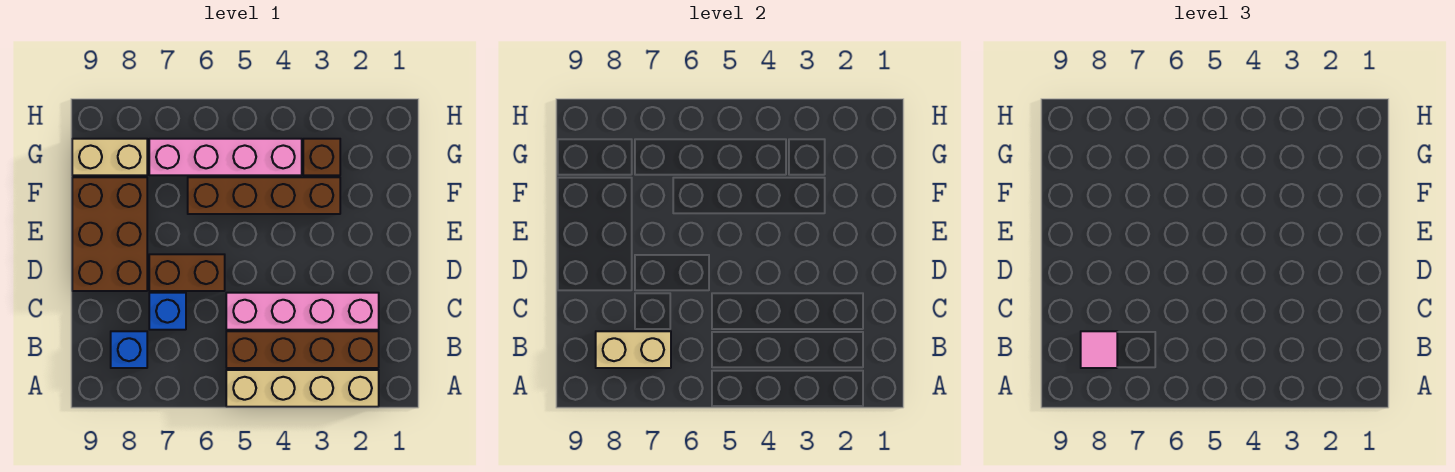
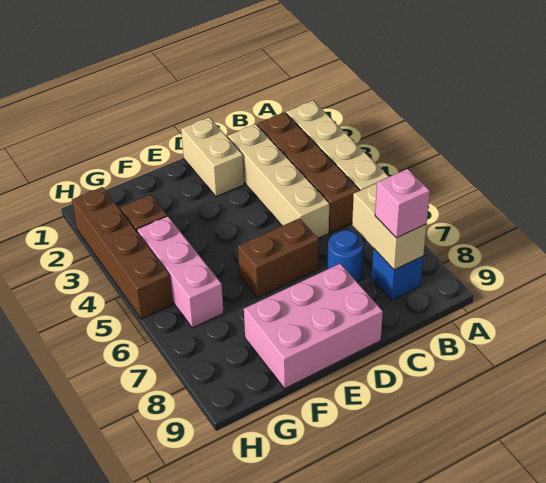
pink tile B8 level 3 -> pink brick B8 level 3
pink brick C2:C5 level 1 -> tan brick C2:C5 level 1
blue brick C7 level 1 -> blue round brick C7 level 1
brown brick D6:D7 level 1 -> brown brick D6:E6 level 1
brown brick D8:F9 level 1 -> pink brick D8:F9 level 1
brown brick F3:F6 level 1 -> brown brick H2:H5 level 1
pink brick G4:G7 level 1 -> pink brick G4:G6 level 1
tan brick G8:G9 level 1 -> tan brick D1:D2 level 1

